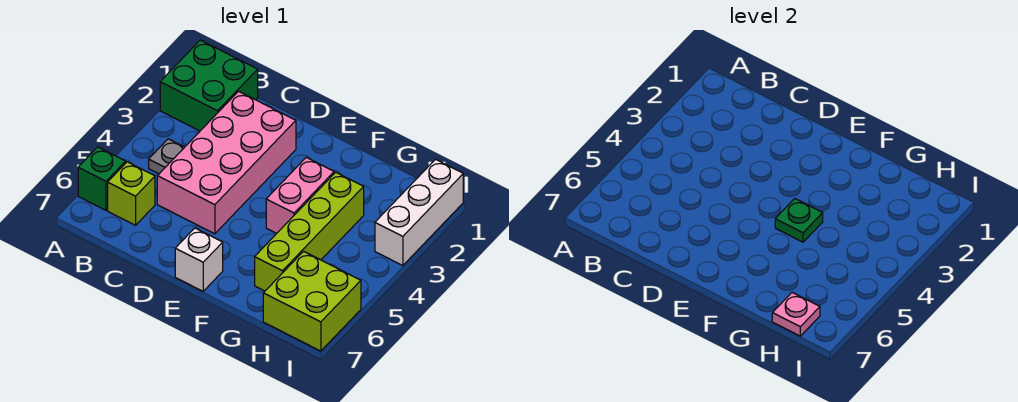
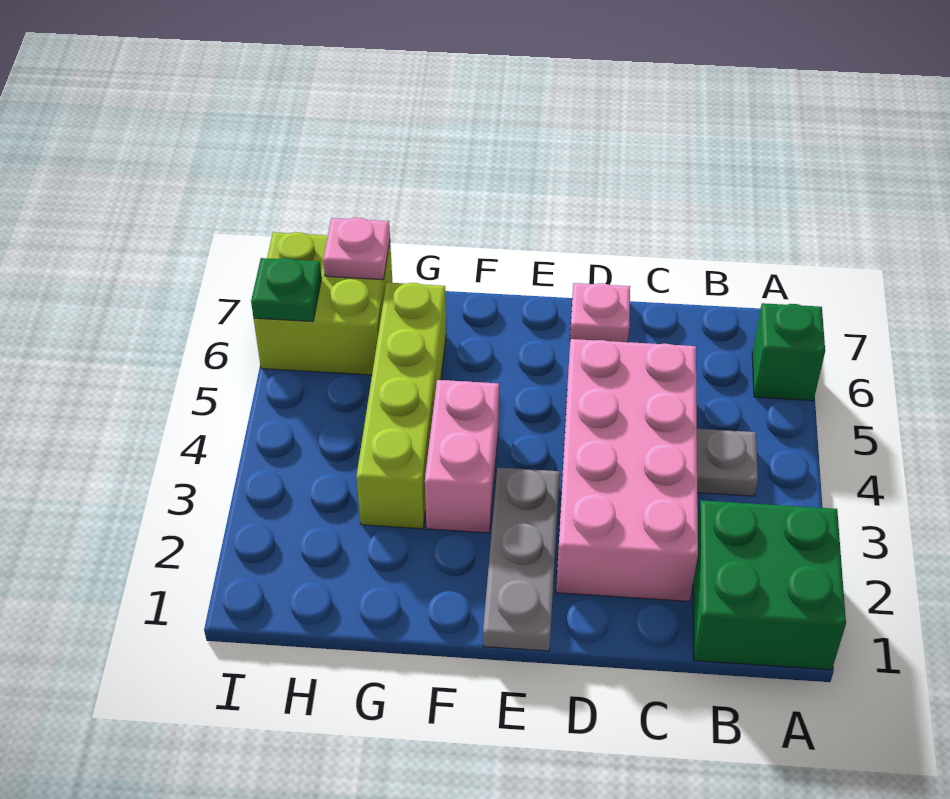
lime brick B6 level 1 -> none
none -> pink plate D7 level 1
none -> grey plate E1:E3 level 1
white brick E7 level 1 -> none
green plate F4 level 2 -> green plate I6 level 2
white brick I1:I3 level 1 -> none

